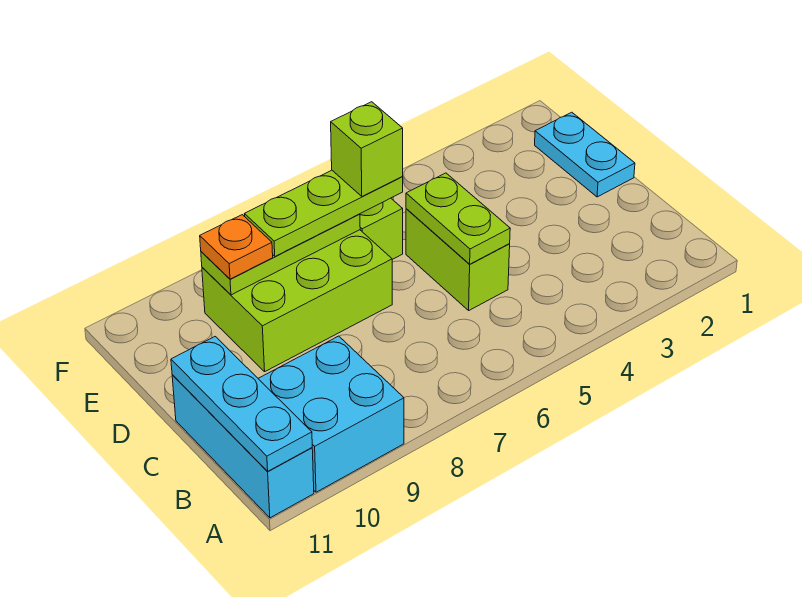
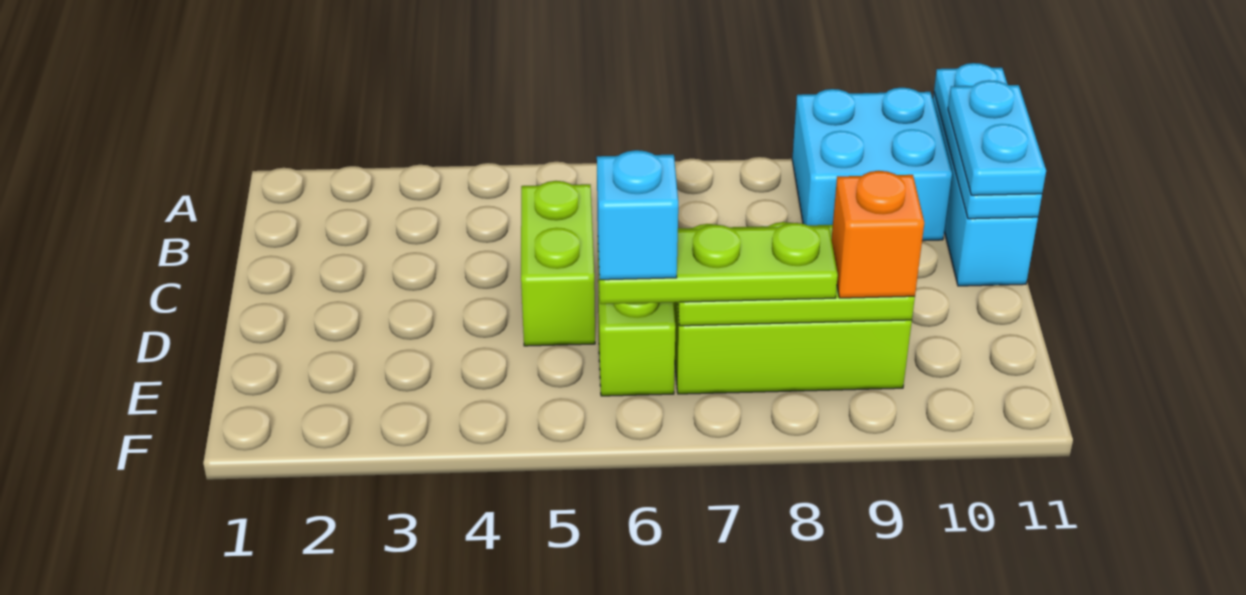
lime plate C5:D5 level 2 -> none
cyan plate D1:E1 level 1 -> cyan plate B11:C11 level 3
lime brick E6 level 4 -> cyan brick E6 level 4
orange plate E9 level 3 -> orange brick E9 level 3

